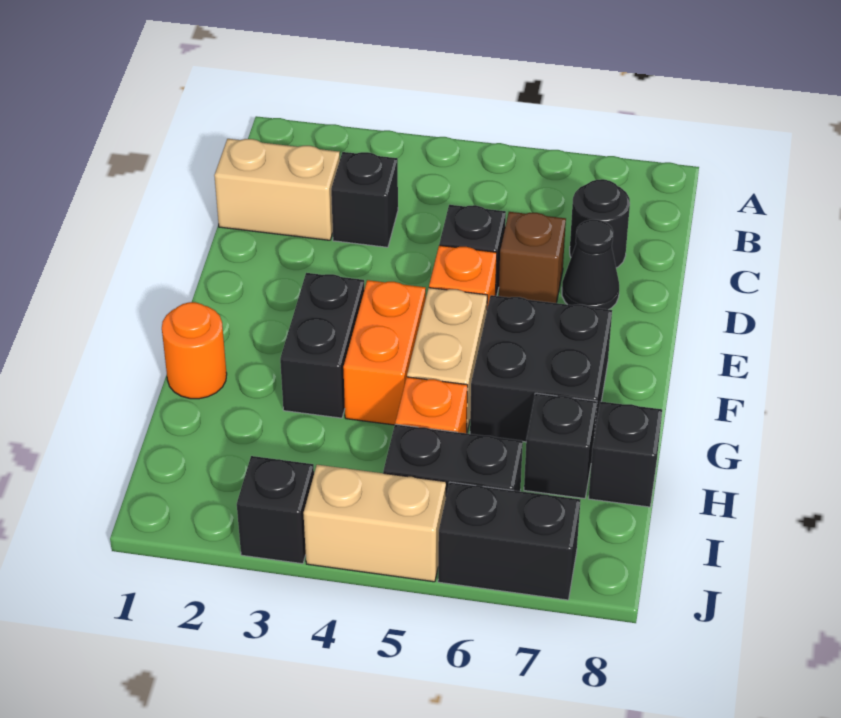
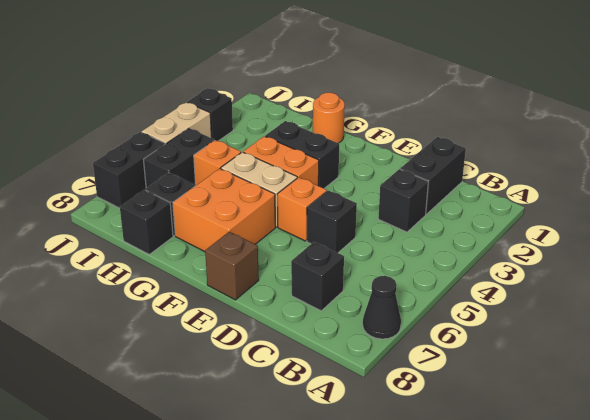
tan brick C1:C2 level 1 -> black brick C1:C2 level 1
black round brick C7 level 1 -> black brick C7 level 1
brown brick D6 level 1 -> brown brick E8 level 1
black cone D7 level 1 -> black cone A7 level 1
black brick F6:G7 level 1 -> orange brick F6:G7 level 1

